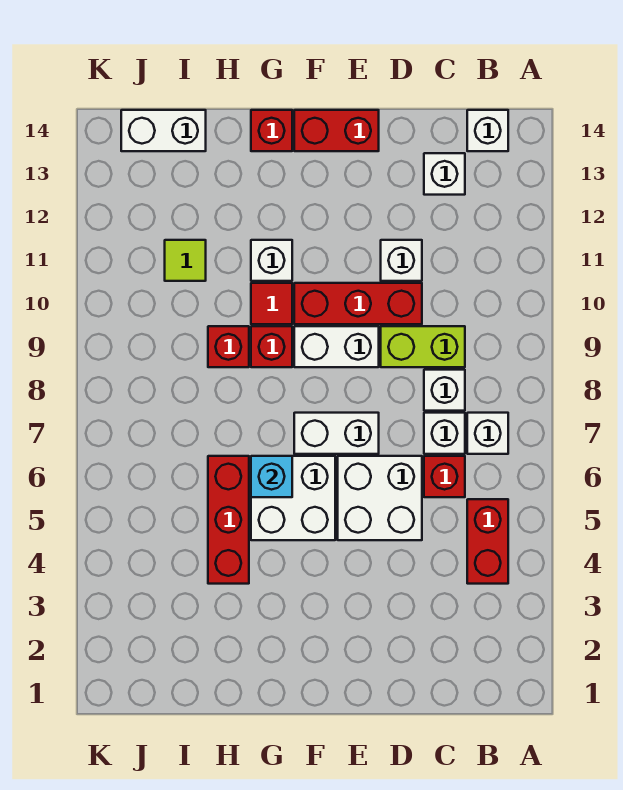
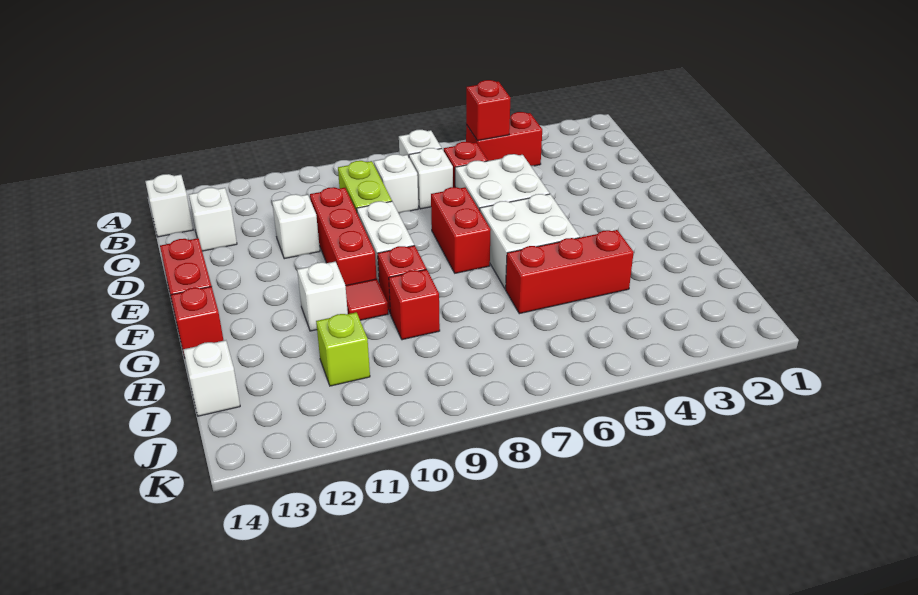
none -> red brick B5 level 2
white brick E7:F7 level 1 -> red brick E7:F7 level 1
cyan brick G6 level 2 -> none
lime tile I11 level 1 -> lime brick I11 level 1
white brick I14:J14 level 1 -> white brick I14 level 1

